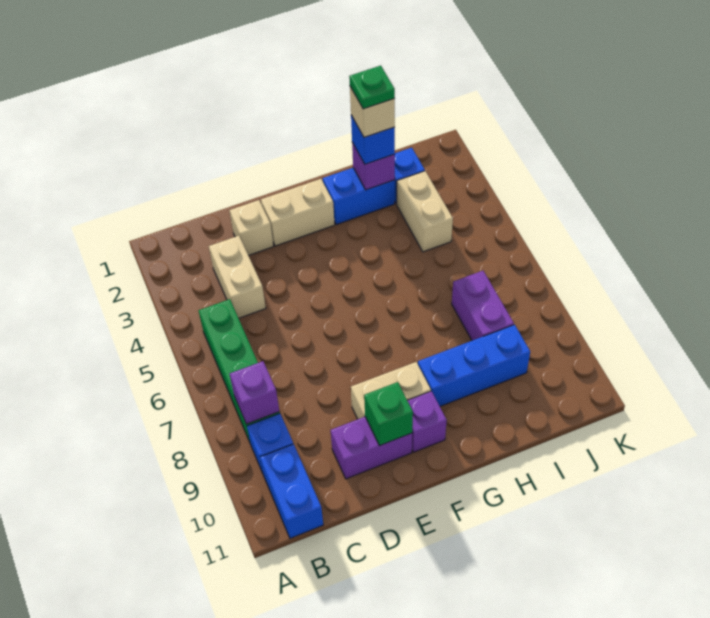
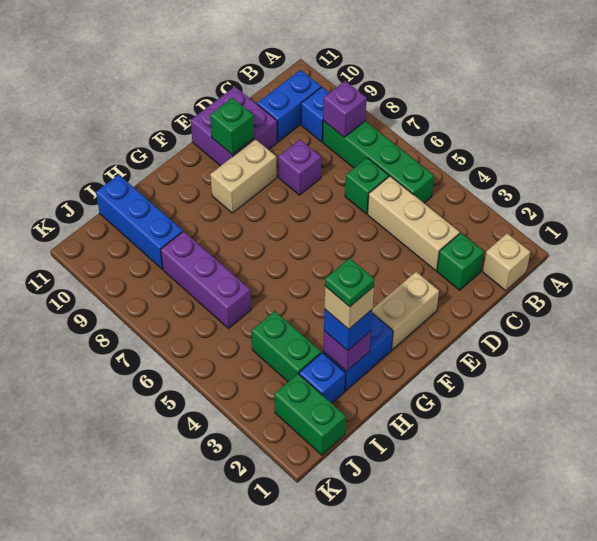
blue brick B10:B11 level 1 -> blue brick B10:C10 level 1
none -> green brick C2 level 1
tan brick C3:C4 level 1 -> tan brick C3:C5 level 1
none -> green brick C6 level 1
tan brick D2 level 1 -> tan brick B1 level 1
purple brick D10:E10 level 1 -> purple brick D10:E11 level 1
purple brick F10 level 1 -> purple brick D8 level 1
blue brick G9:I9 level 1 -> blue brick I9:I11 level 1
tan brick I3:I4 level 1 -> green brick I3:I4 level 1
purple brick I7:I8 level 1 -> purple brick I6:I8 level 1
none -> green brick J1:J2 level 1

